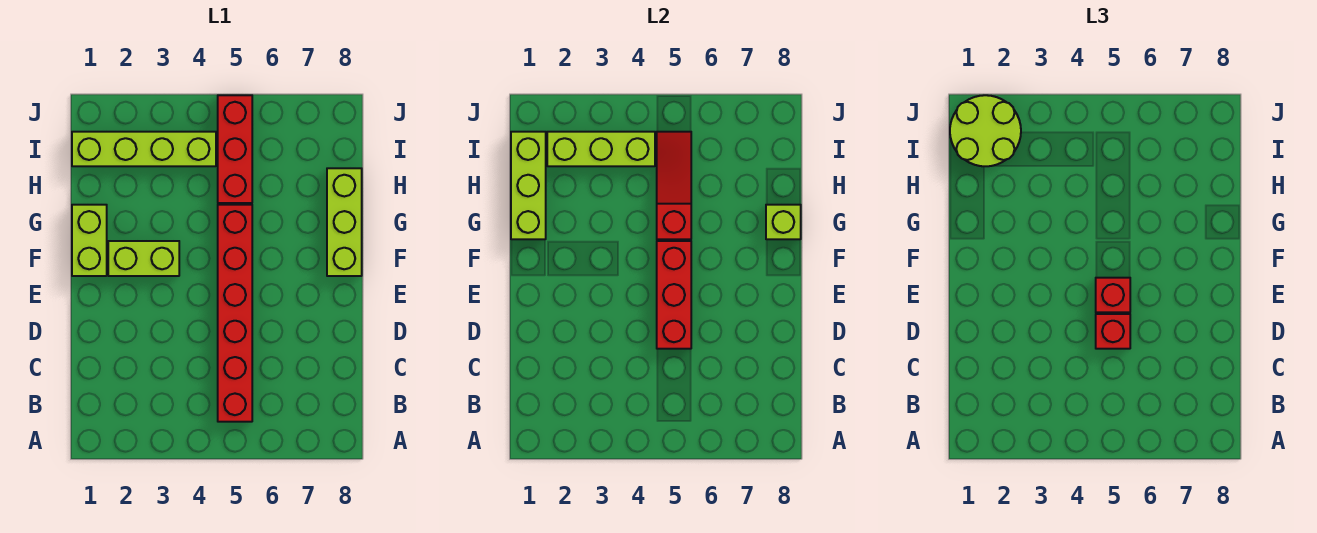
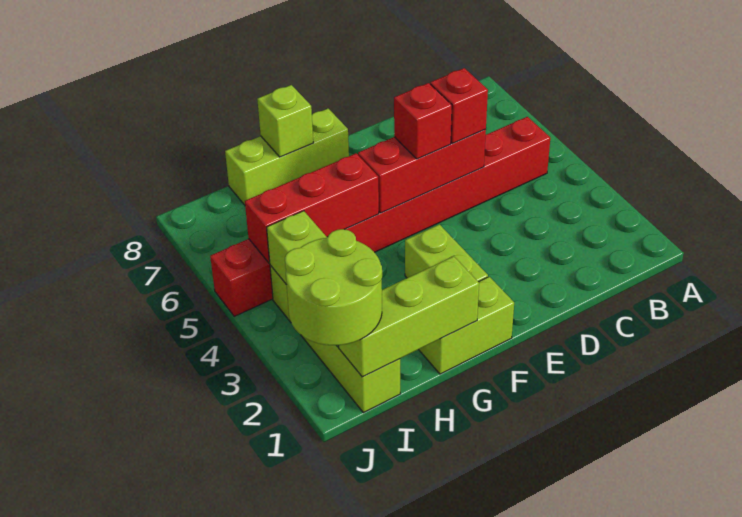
red slope G5:I5 level 2 top G -> red brick G5:I5 level 2

